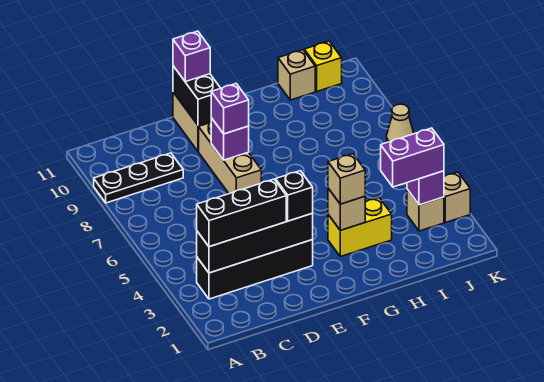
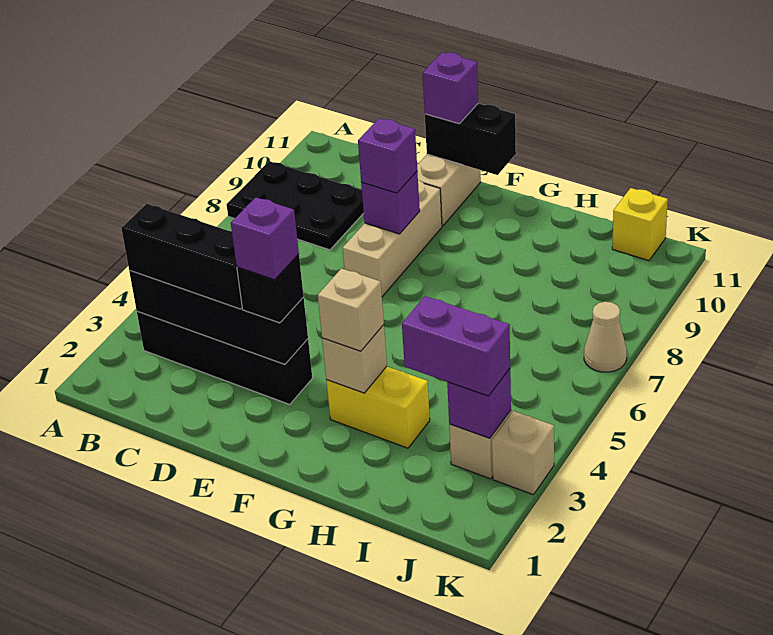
black plate A9:C9 level 1 -> black plate A8:C9 level 1
none -> purple brick E3 level 4
black brick E10:E11 level 2 -> black brick E11:F11 level 2
tan brick I11 level 1 -> none

